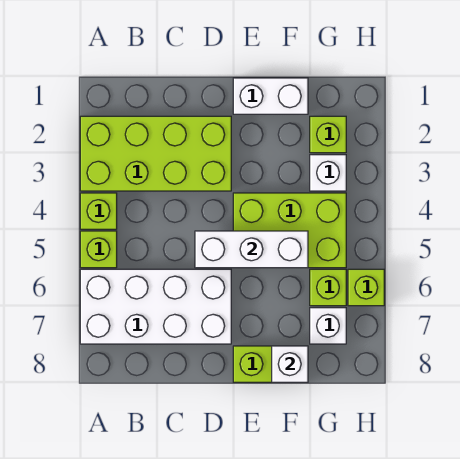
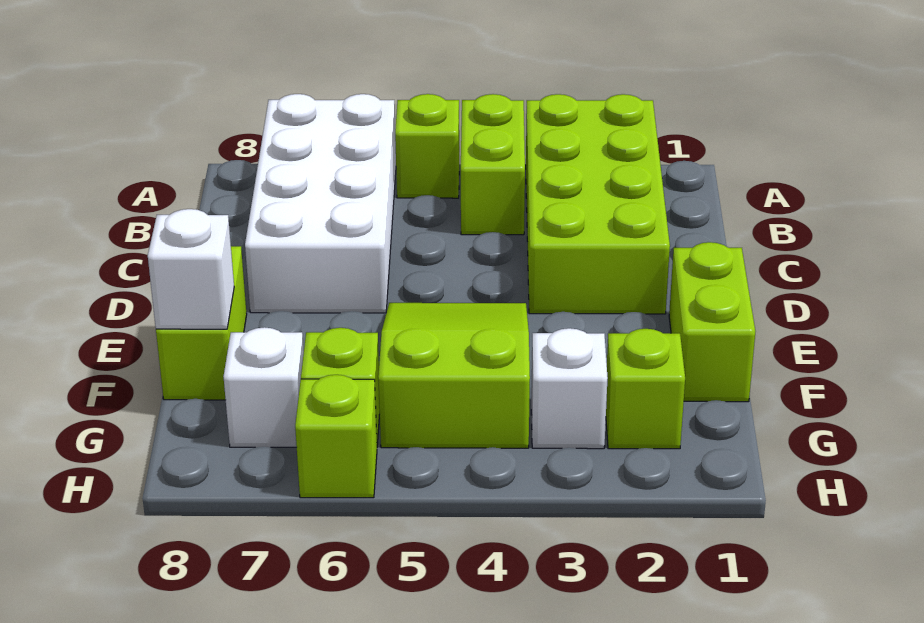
lime brick A4 level 1 -> lime brick A4:B4 level 1
white brick D5:F5 level 2 -> none
white brick E1:F1 level 1 -> lime brick E1:F1 level 1
lime brick E4:G5 level 1 -> lime slope E4:G5 level 1 top G

